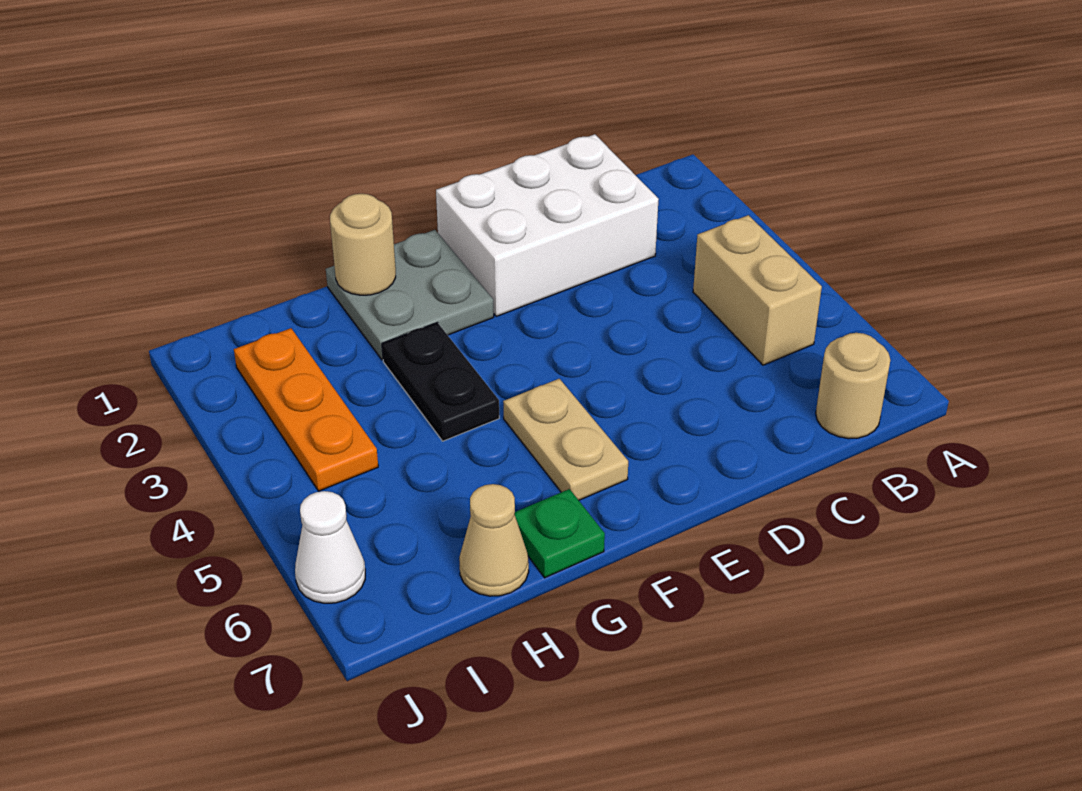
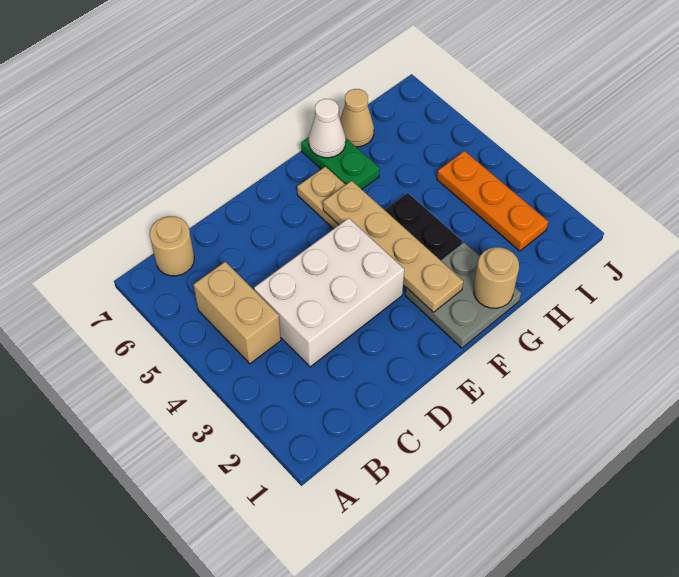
white brick C1:E2 level 1 -> white brick C3:E4 level 1
none -> tan plate F2:F5 level 2
green plate G7 level 1 -> green plate G6:G7 level 1
white cone J6 level 1 -> white cone G7 level 2

